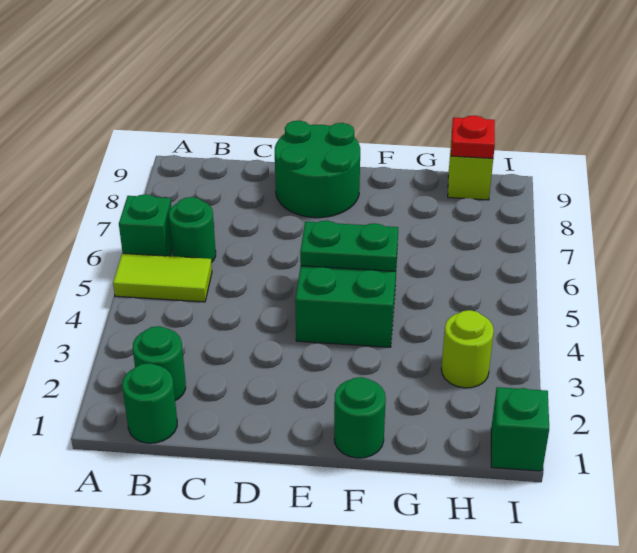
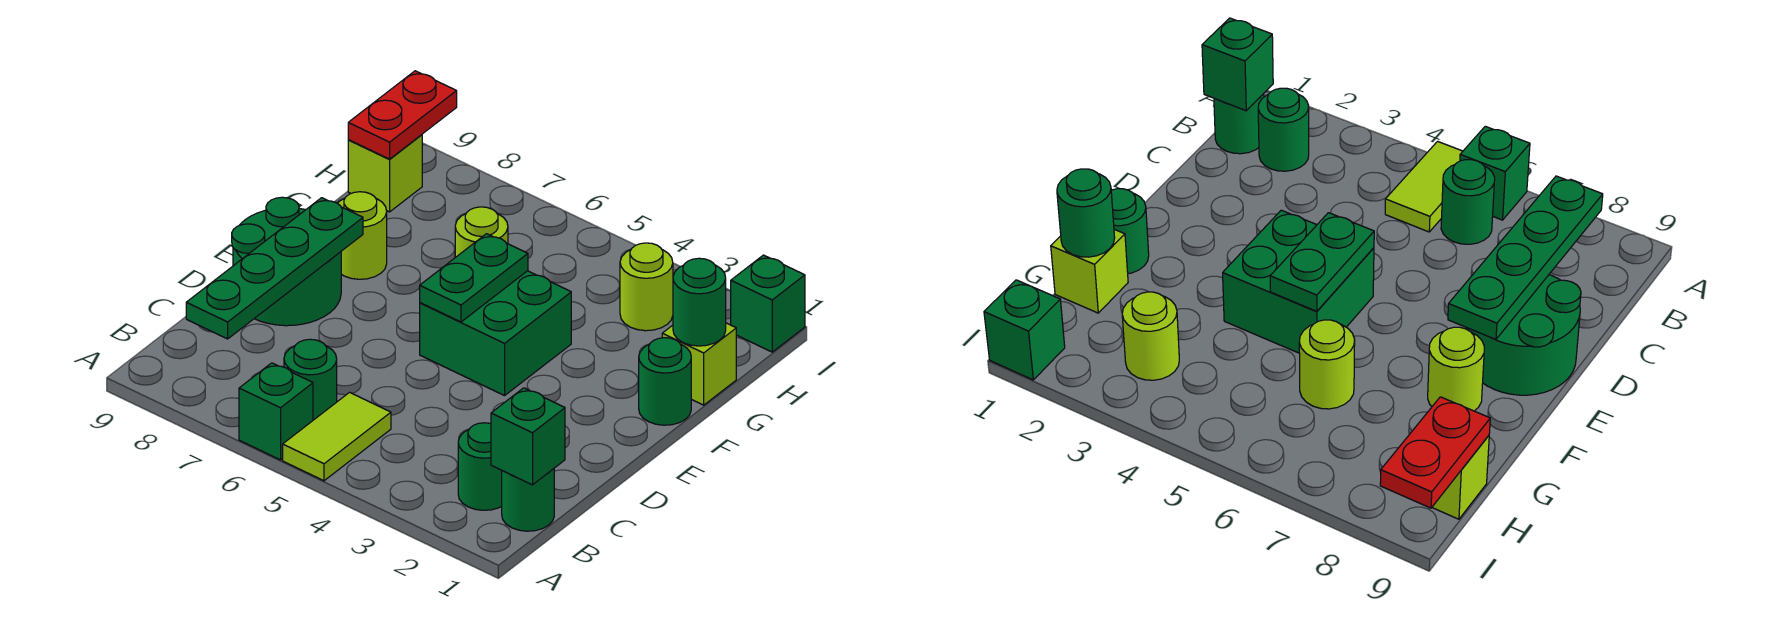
none -> green brick B1 level 2
none -> green plate B8:E8 level 2
none -> lime round brick F8 level 1
none -> lime brick G1 level 1
none -> green round brick G1 level 2
none -> lime round brick G6 level 1
red plate H9 level 2 -> red plate H9:I9 level 2

